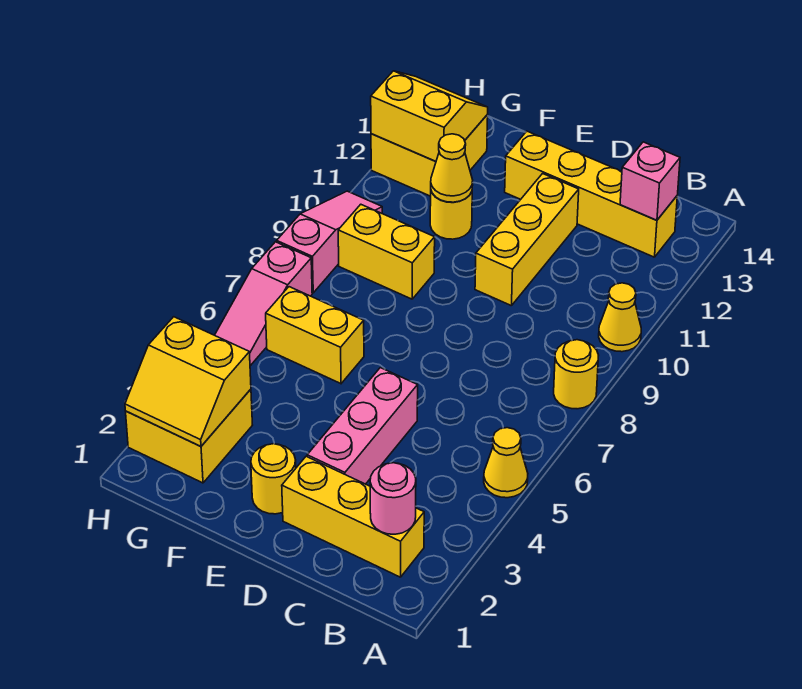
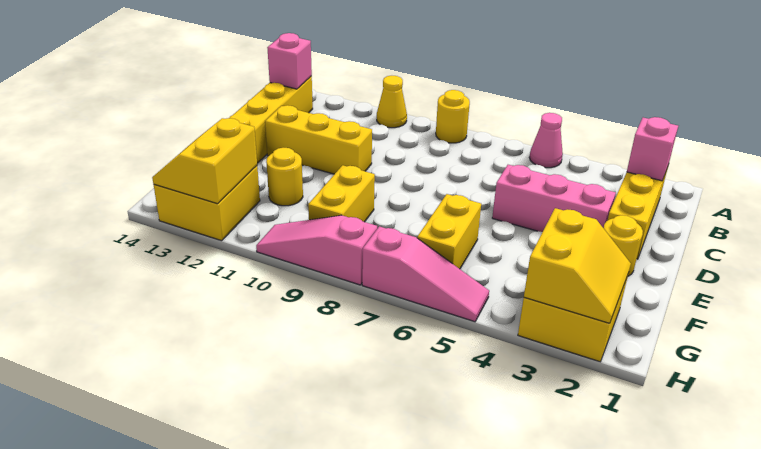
yellow cone A5 level 1 -> pink cone A5 level 1
pink round brick B2 level 2 -> pink brick B2 level 2
yellow cone F11 level 2 -> none

